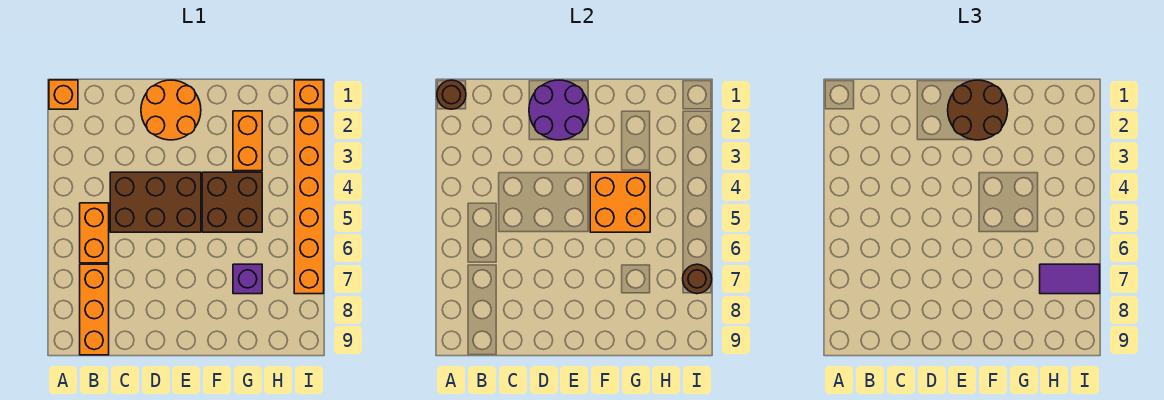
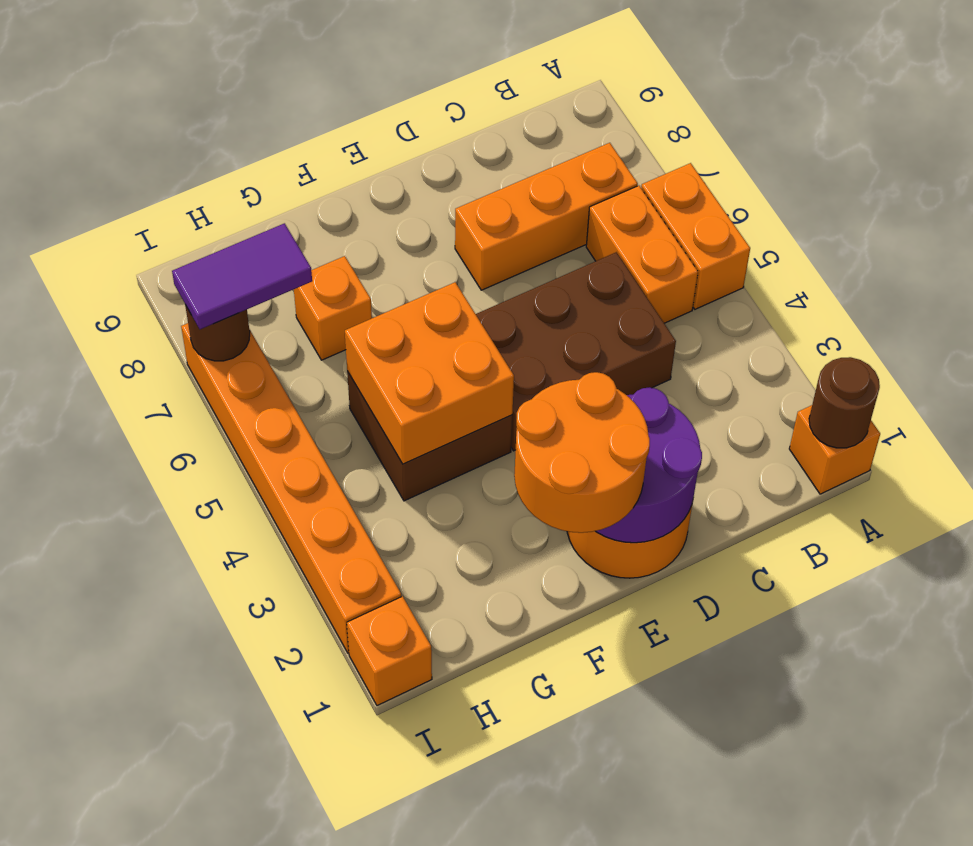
orange brick B7:B9 level 1 -> orange brick B7:D7 level 1
brown round brick E1:F2 level 3 -> orange round brick E1:F2 level 3
orange brick G2:G3 level 1 -> orange brick A5:A6 level 1
purple brick G7 level 1 -> orange brick G7 level 1

